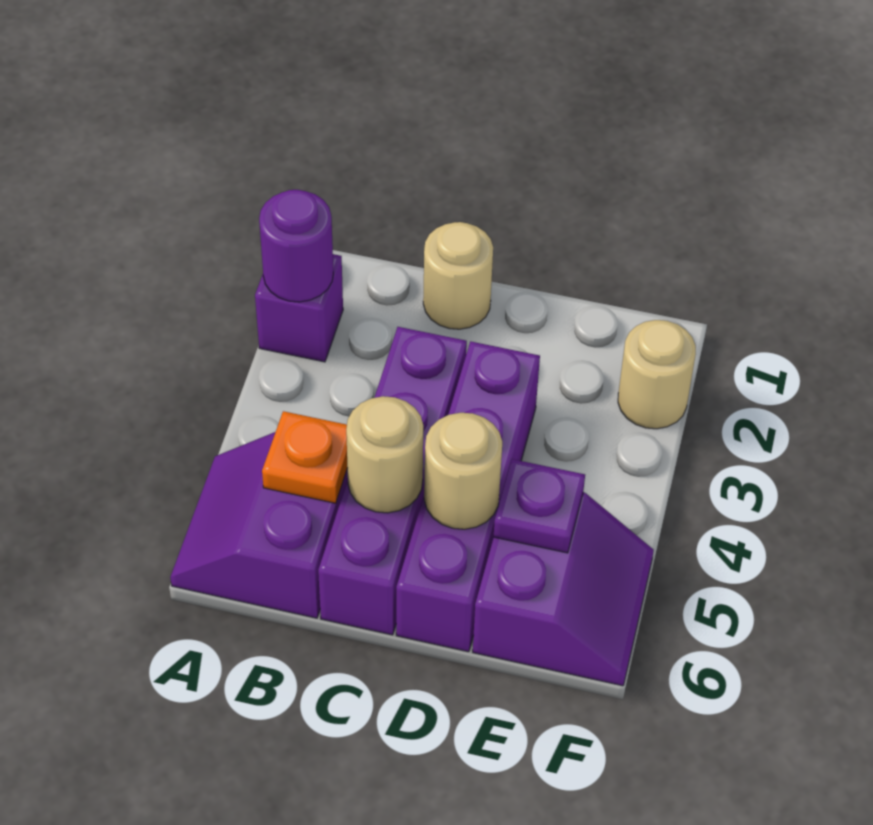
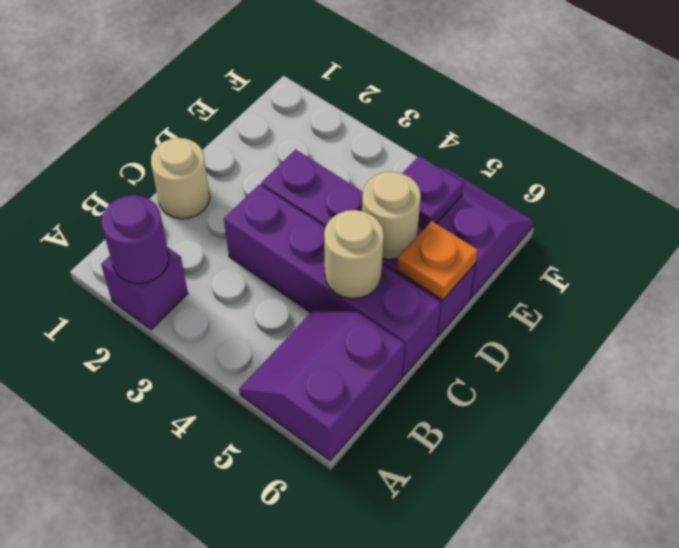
purple slope A5:B6 level 1 top B -> purple slope A5:B6 level 1 top 6
orange plate B5 level 2 -> orange plate D6 level 2
tan round brick F2 level 1 -> none

